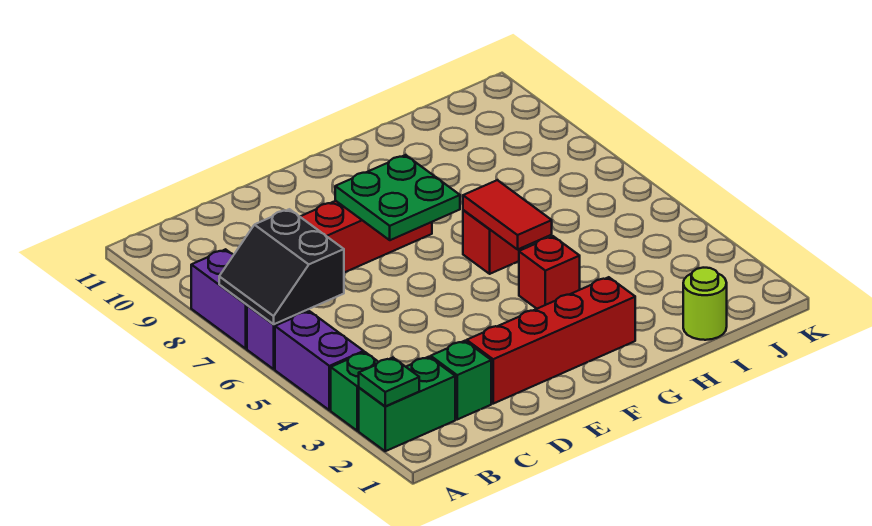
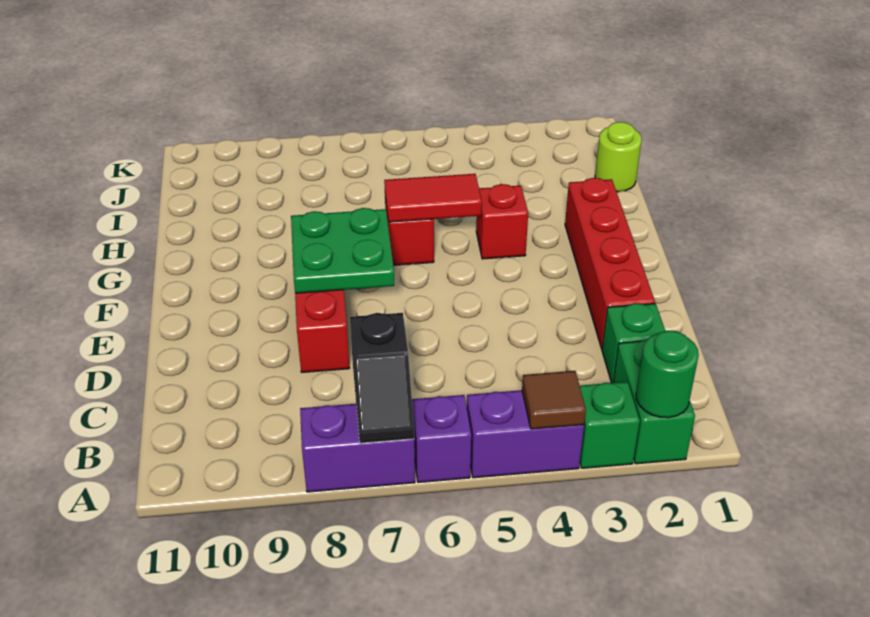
green plate A2 level 2 -> green round brick A2 level 2
none -> brown tile A4 level 2
black slope A6:B7 level 2 top B -> black slope A7:B7 level 2 top B

